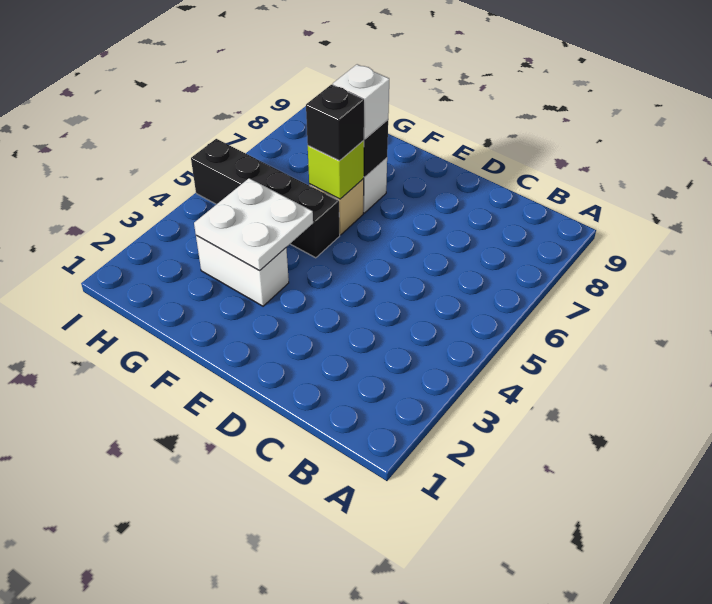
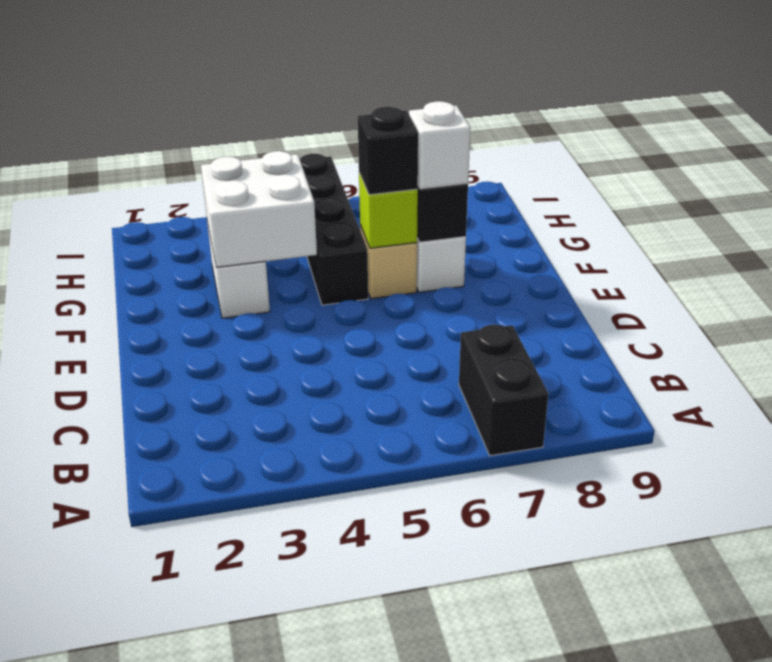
none -> black brick A7:B7 level 1
white plate F3:G4 level 2 -> white brick F3:G4 level 2

